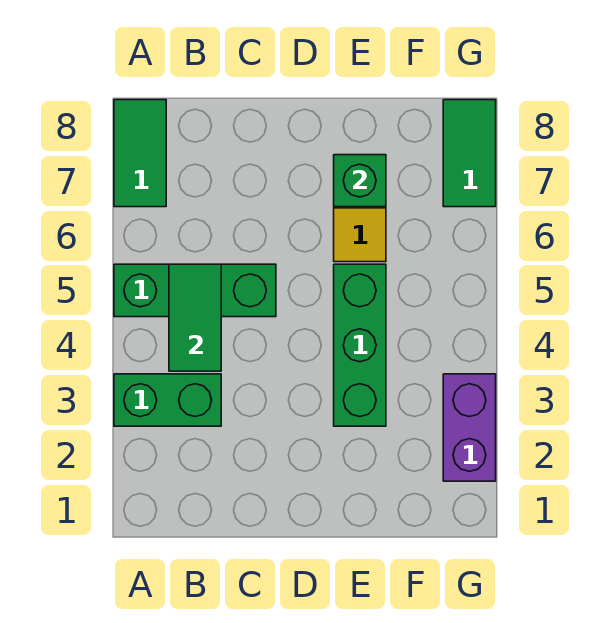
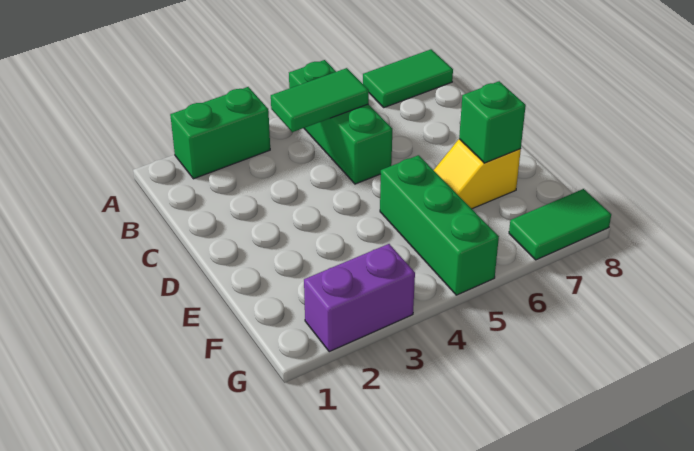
green brick A3:B3 level 1 -> green brick A2:A3 level 1
green brick E3:E5 level 1 -> green brick E5:G5 level 1

